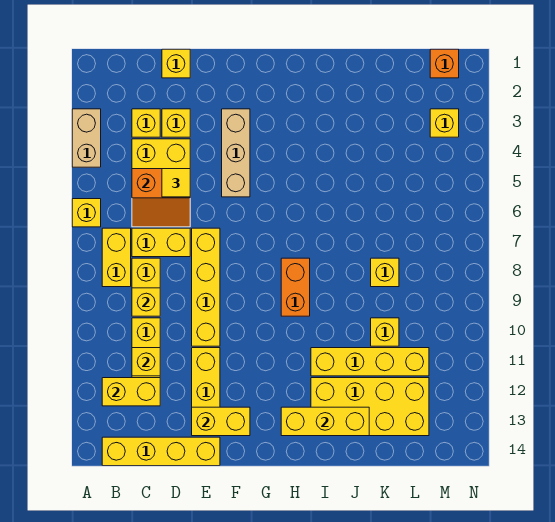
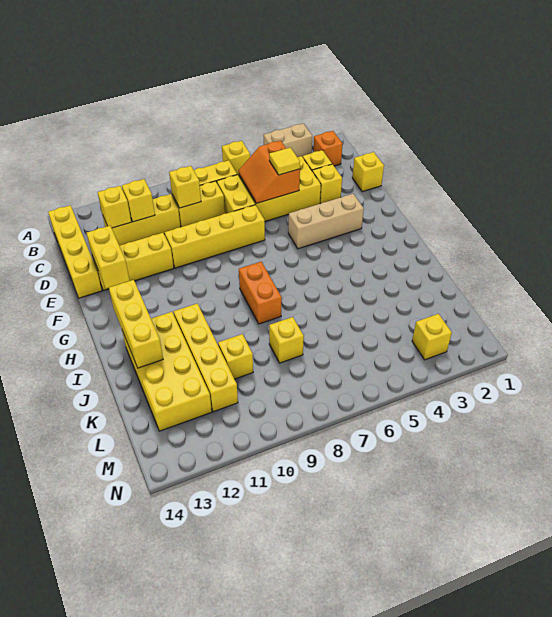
yellow brick B12:C12 level 2 -> yellow brick C12 level 2
orange brick H8:H9 level 1 -> orange brick H8:I8 level 1
orange brick M1 level 1 -> orange brick B2 level 1

